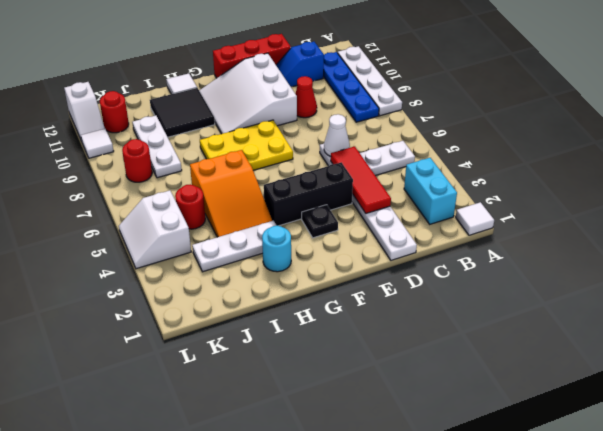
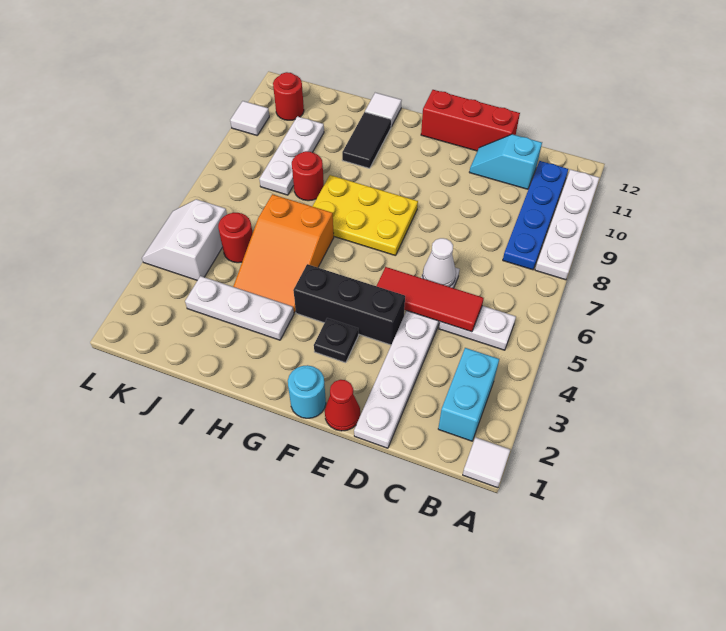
blue slope C11:D11 level 1 top C -> cyan slope C11:D11 level 1 top C
red tile D3:D5 level 2 -> red tile C5:E5 level 2
red cone D9 level 1 -> red cone E1 level 1
white slope E9:G11 level 1 top E -> none
cyan round brick H2 level 1 -> cyan round brick F1 level 1
black tile H10:I11 level 1 -> black tile H10:H11 level 1
red round brick K8 level 1 -> red round brick I8 level 1
white slope L11:L12 level 1 top 12 -> none

